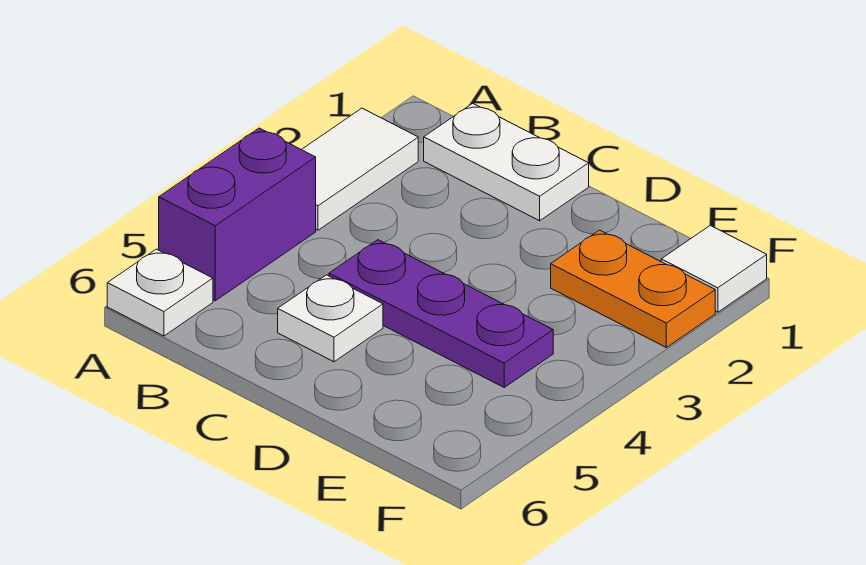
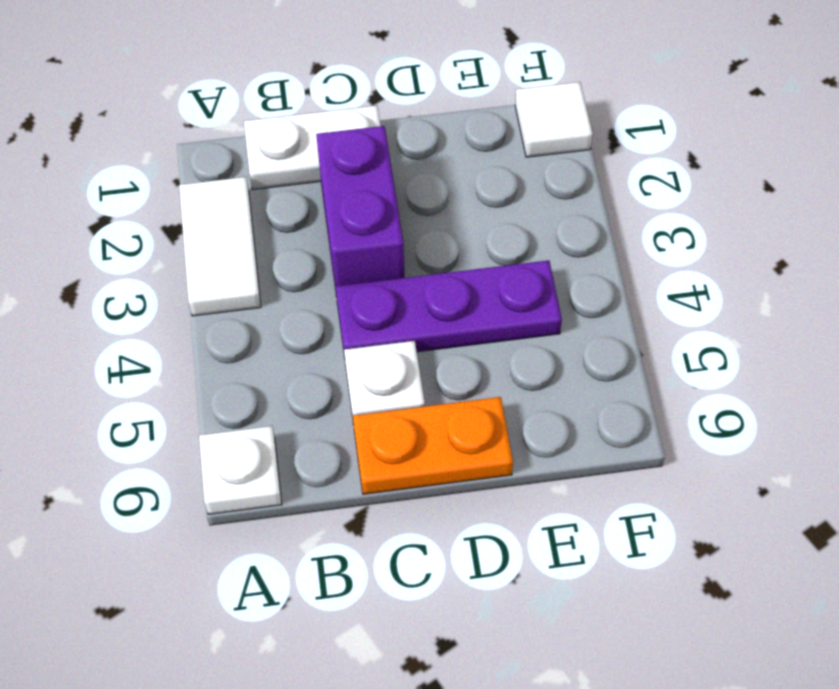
purple brick A4:A5 level 1 -> purple brick C2:C3 level 1
orange plate E2:F2 level 1 -> orange plate C6:D6 level 1

